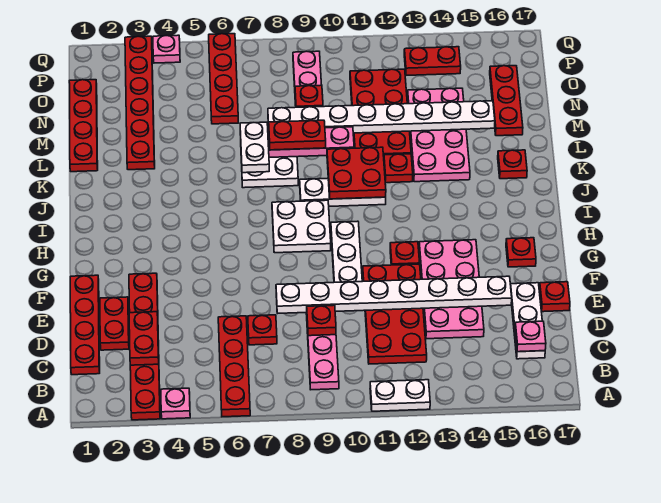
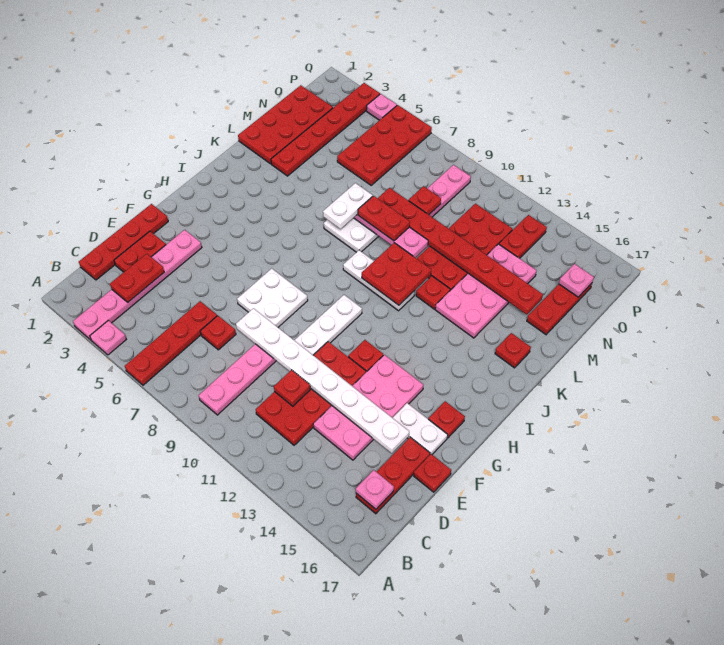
red plate A3:F3 level 1 -> pink plate A3:F3 level 1
white plate A11:A12 level 1 -> white plate F15:F16 level 1
white plate C16:E16 level 1 -> red plate C16:E16 level 1
red plate D9 level 2 -> red plate D11 level 2
white plate H8:I9 level 1 -> white plate F7:G8 level 1
red plate L1:O1 level 1 -> red plate L1:O2 level 1
white plate M8:M15 level 2 -> red plate M8:M15 level 2
red plate N6:Q6 level 1 -> red plate N5:Q6 level 1
none -> pink plate O16 level 2
red plate P13:P14 level 1 -> red plate O13:P13 level 1

